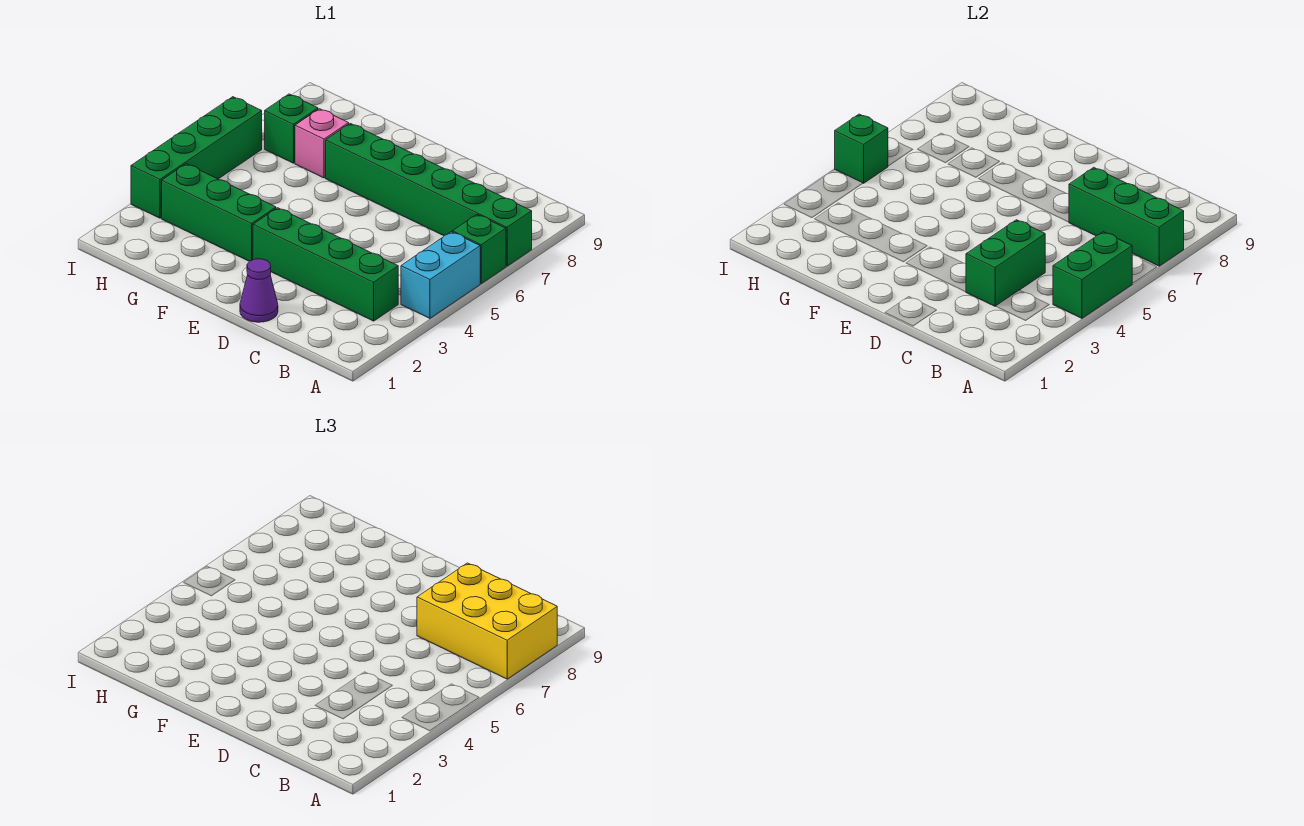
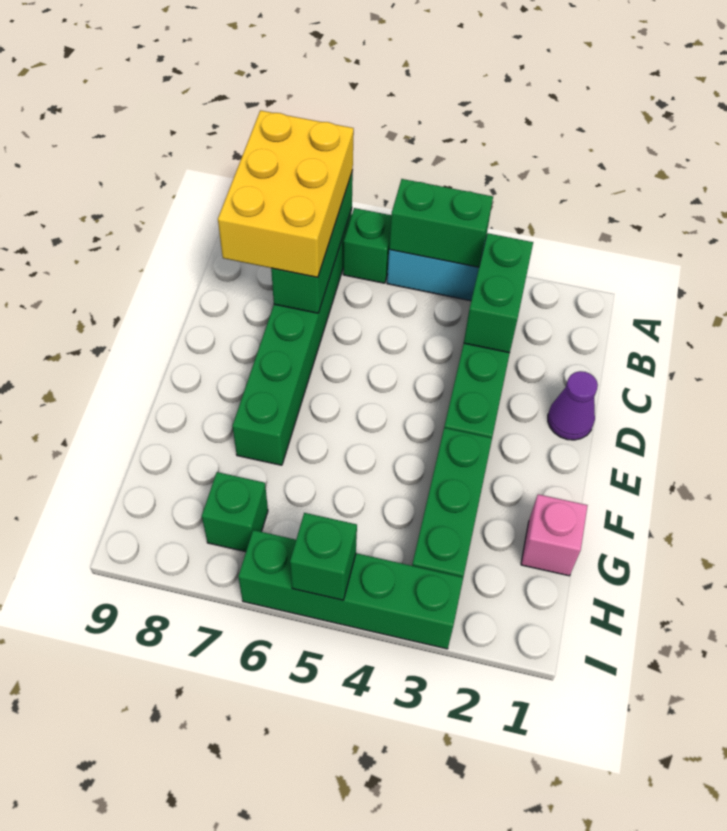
green brick C3:C4 level 2 -> green brick B3:C3 level 2
pink brick G7 level 1 -> pink brick G1 level 1

